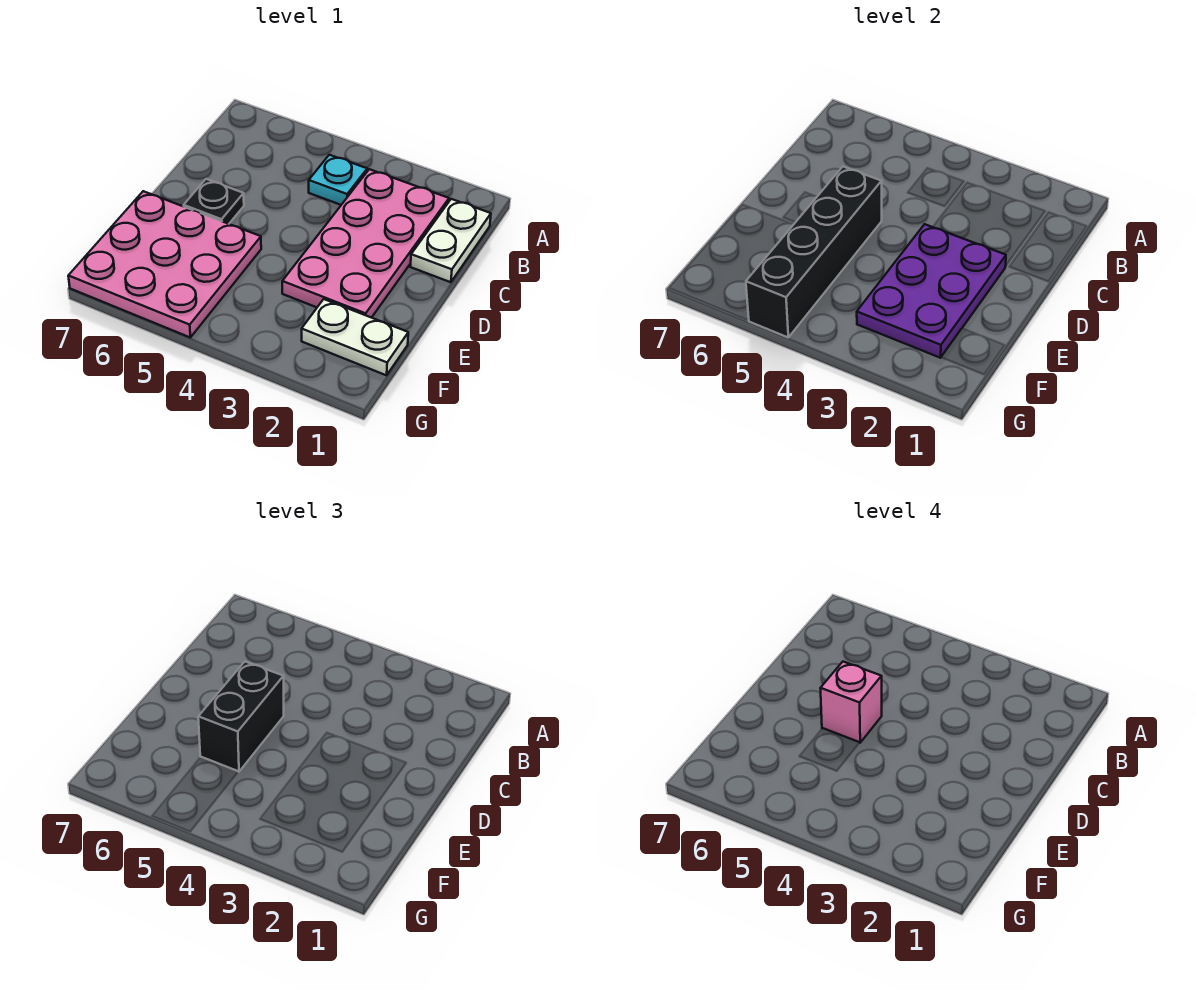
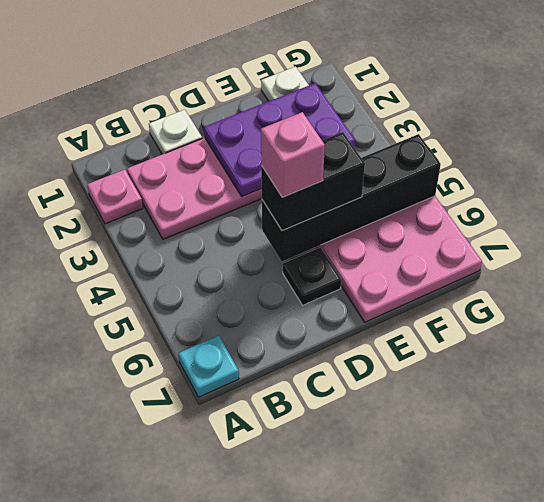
none -> pink plate A2 level 1
white plate B1:C1 level 1 -> white plate C1 level 1
cyan plate B4 level 1 -> cyan plate A7 level 1

